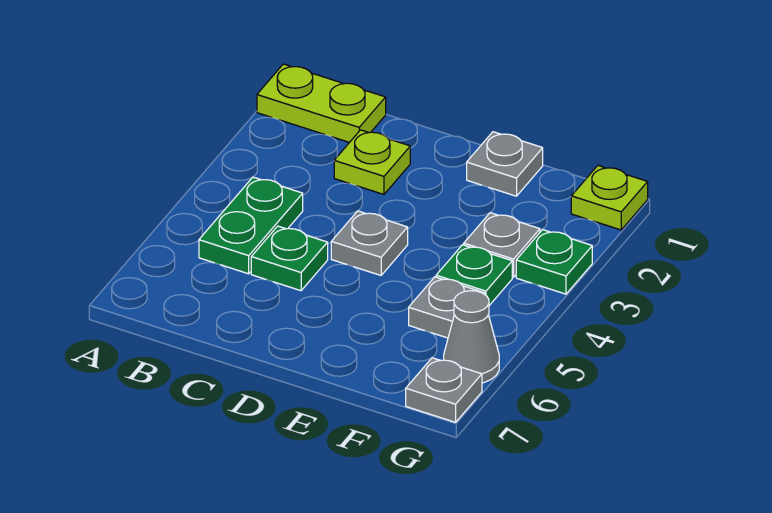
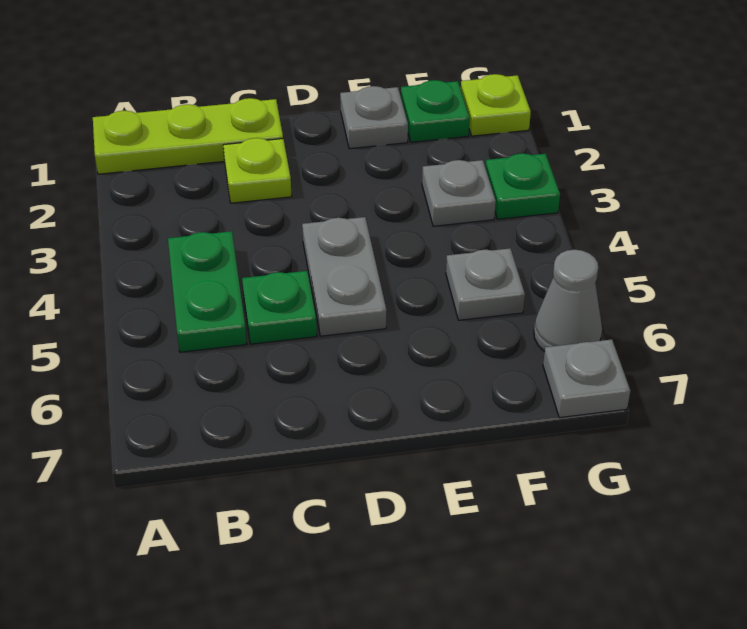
lime plate A1:B1 level 1 -> lime plate A1:C1 level 1
grey plate D4 level 1 -> grey plate D4:D5 level 1
green plate F4 level 1 -> green plate F1 level 1

